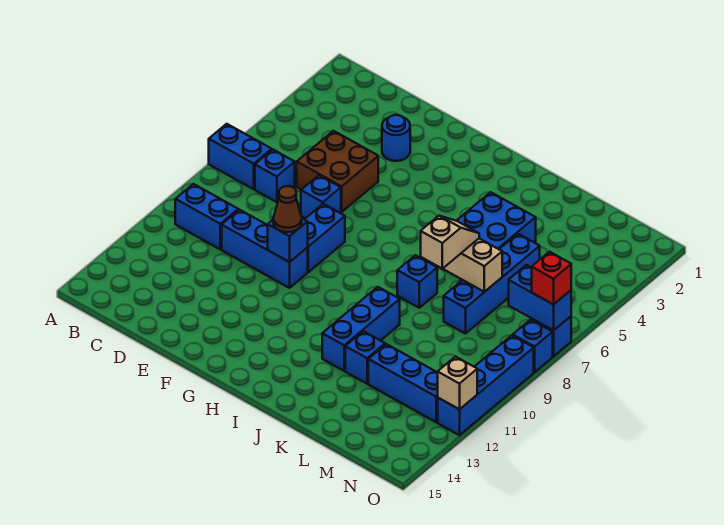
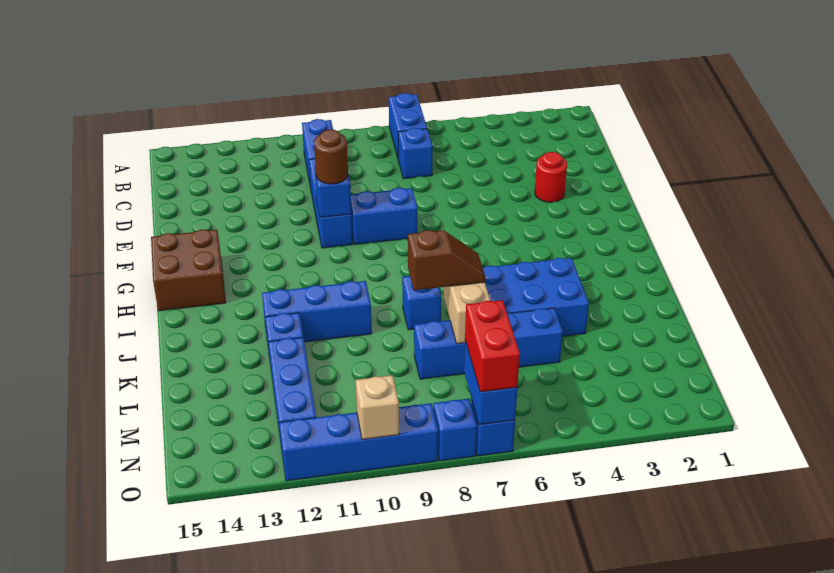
brown brick D5:E6 level 1 -> brown brick G14:H15 level 1
blue round brick E3 level 1 -> red round brick E3 level 1
blue brick E7 level 1 -> none
brown cone F10 level 3 -> brown round brick F10 level 3
tan slope K7:K8 level 3 top 8 -> brown slope K7:K8 level 3 top 8
red brick O7 level 3 -> red brick N7:O7 level 3
tan brick O12 level 2 -> tan brick O10 level 2

